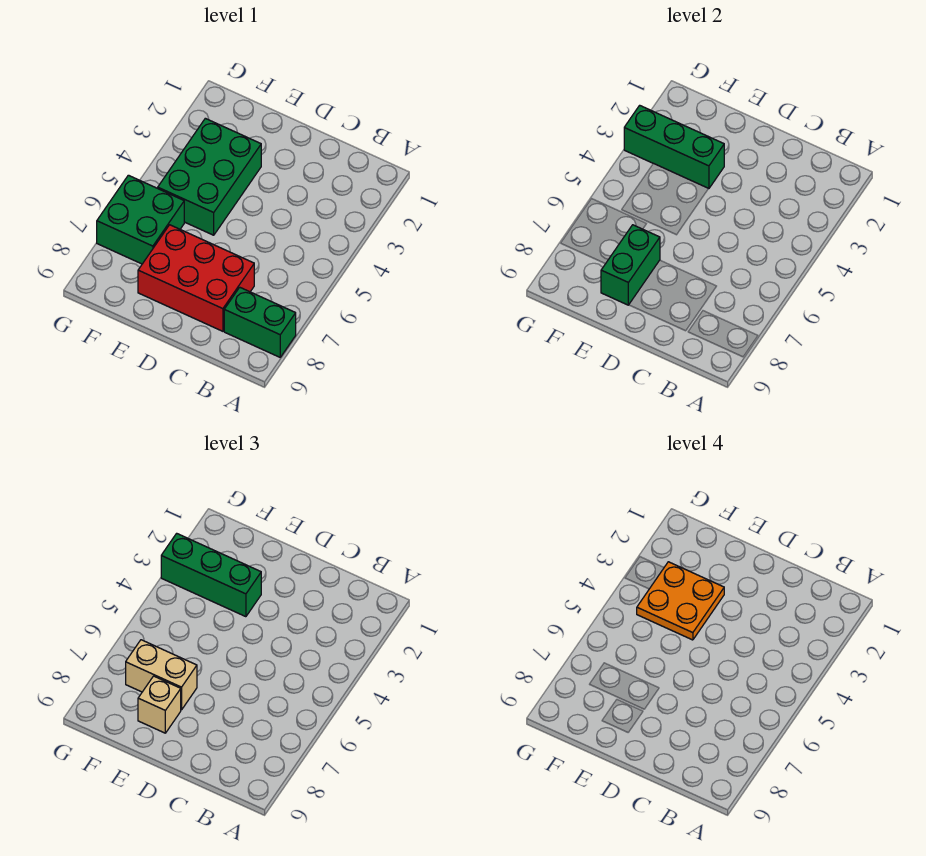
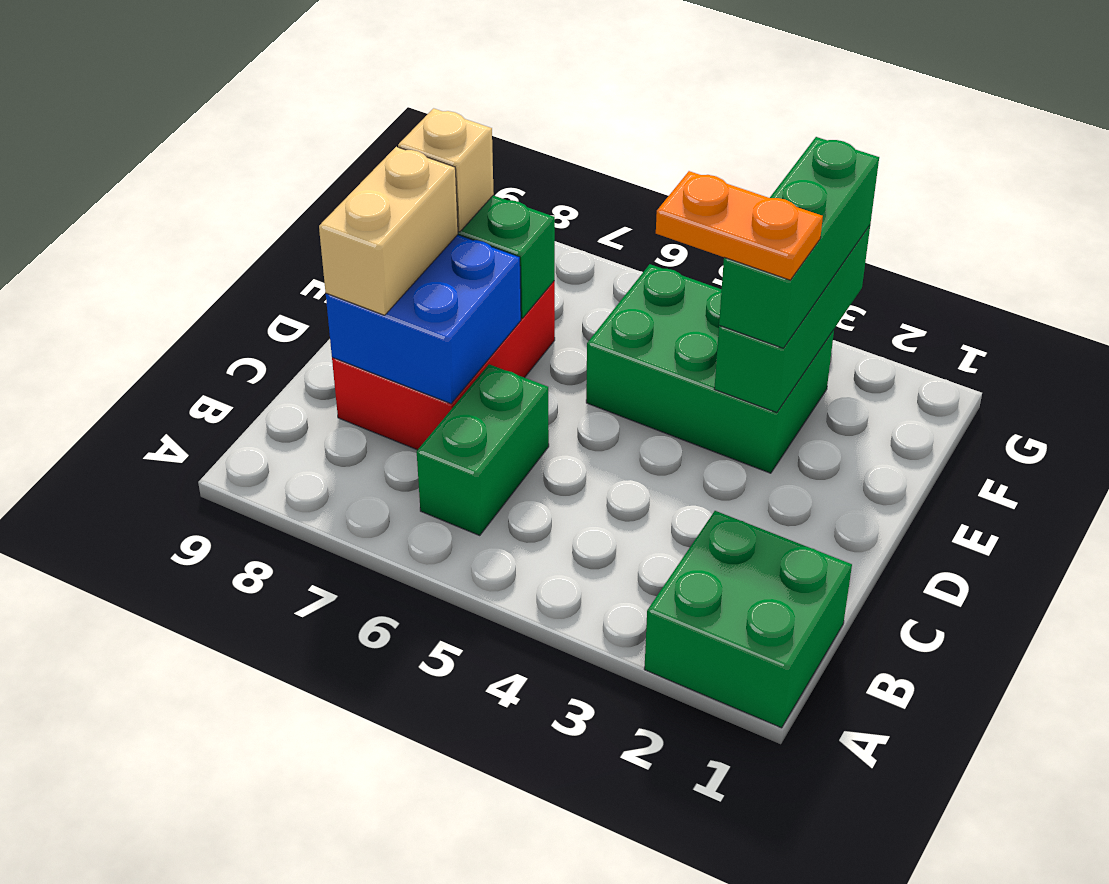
green brick A8:B8 level 1 -> green brick B6:C6 level 1
none -> blue brick C7:D8 level 2
orange plate E3:F4 level 4 -> orange plate E3:E4 level 4
tan brick E7:F7 level 3 -> tan brick C8:D8 level 3
green brick F6:G7 level 1 -> green brick A1:B2 level 1

